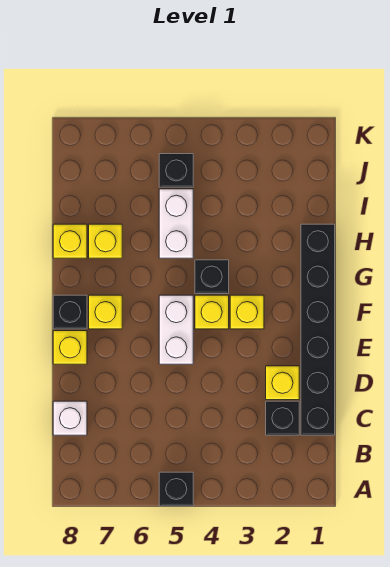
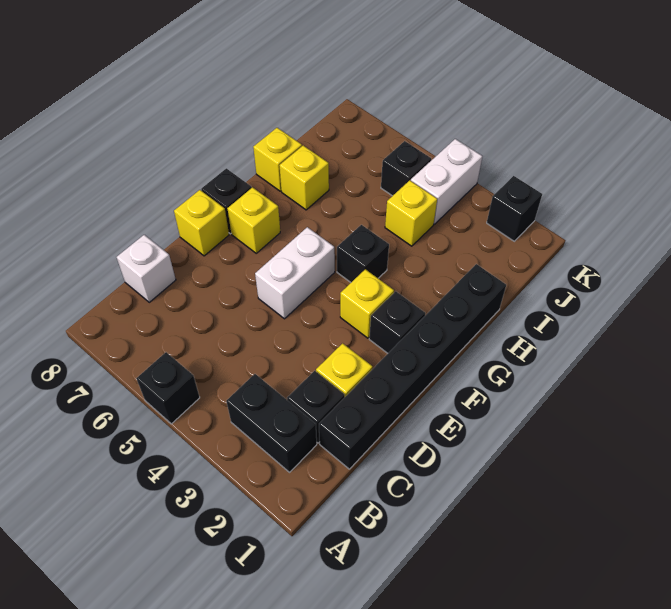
none -> black brick B2:B3 level 1
none -> black brick F2 level 1
yellow brick F4 level 1 -> yellow brick I4 level 1
white brick H5:I5 level 1 -> white brick J4:K4 level 1
none -> black brick K2 level 1

